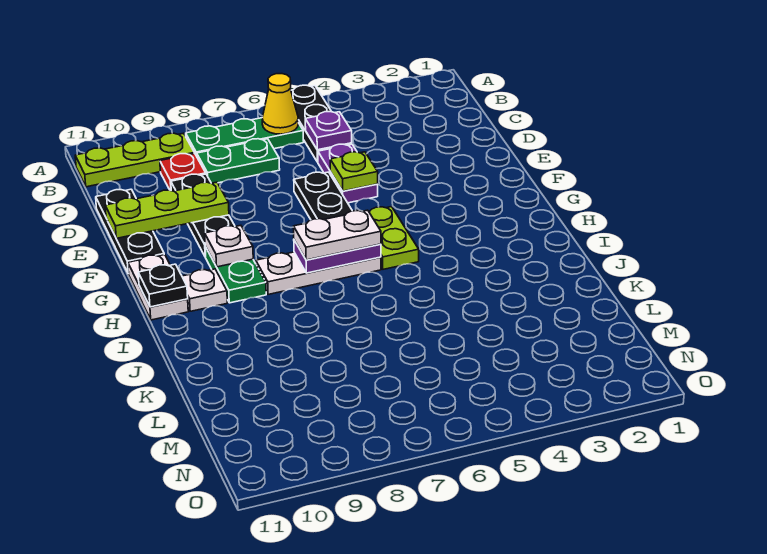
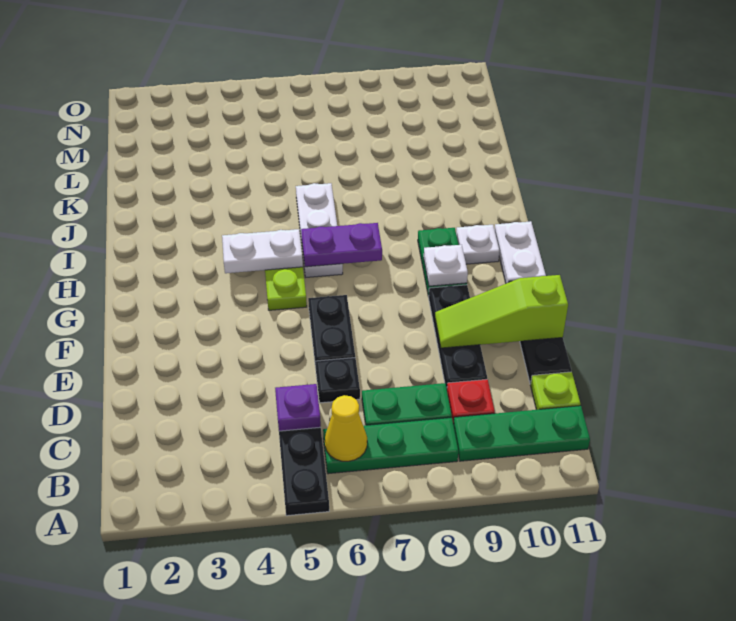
lime plate B9:B11 level 1 -> green plate B9:B11 level 1
purple plate D5:E5 level 1 -> none
lime plate E5 level 2 -> lime plate C11 level 1
lime plate E9:E11 level 2 -> lime slope E9:E11 level 2 top 11
white plate H6:H8 level 1 -> white plate H6:J6 level 1
white plate H6:H7 level 3 -> white plate H4:H5 level 2
black plate H11 level 2 -> black plate D6 level 1

